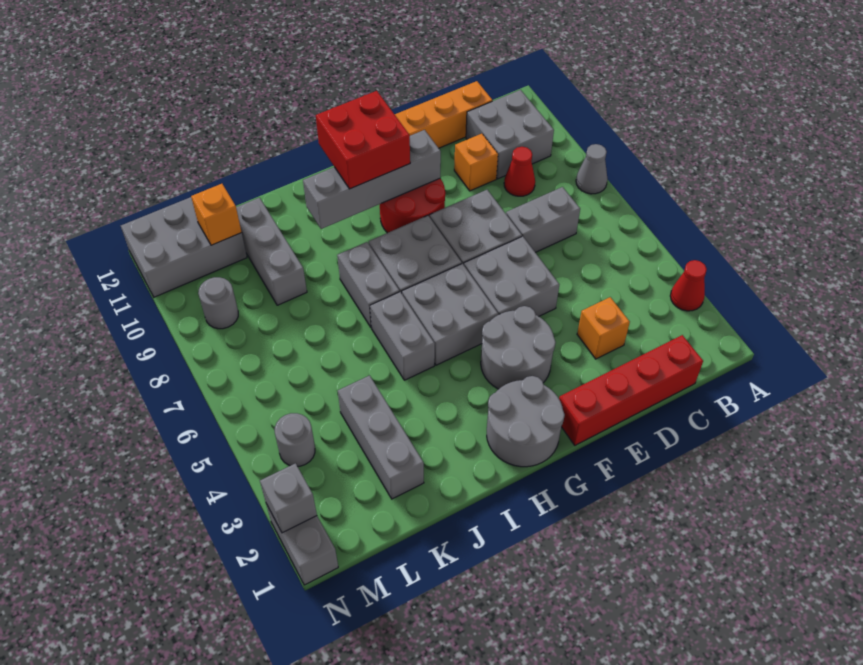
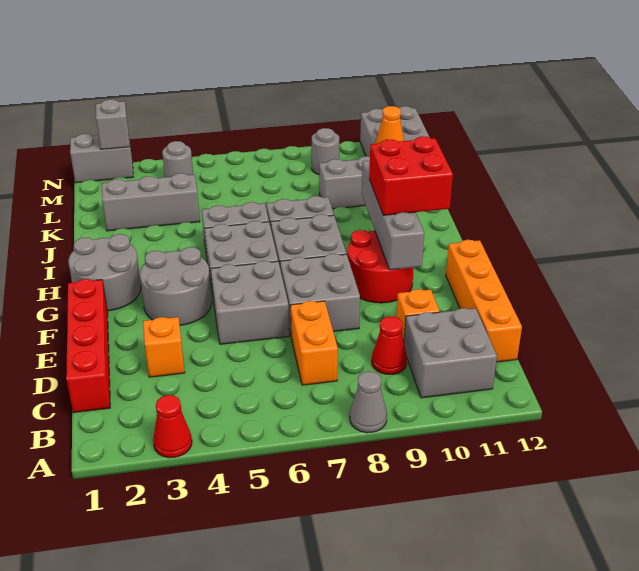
grey brick C7:D7 level 1 -> orange brick C7:D7 level 1
orange brick L11 level 2 -> orange cone L11 level 2

